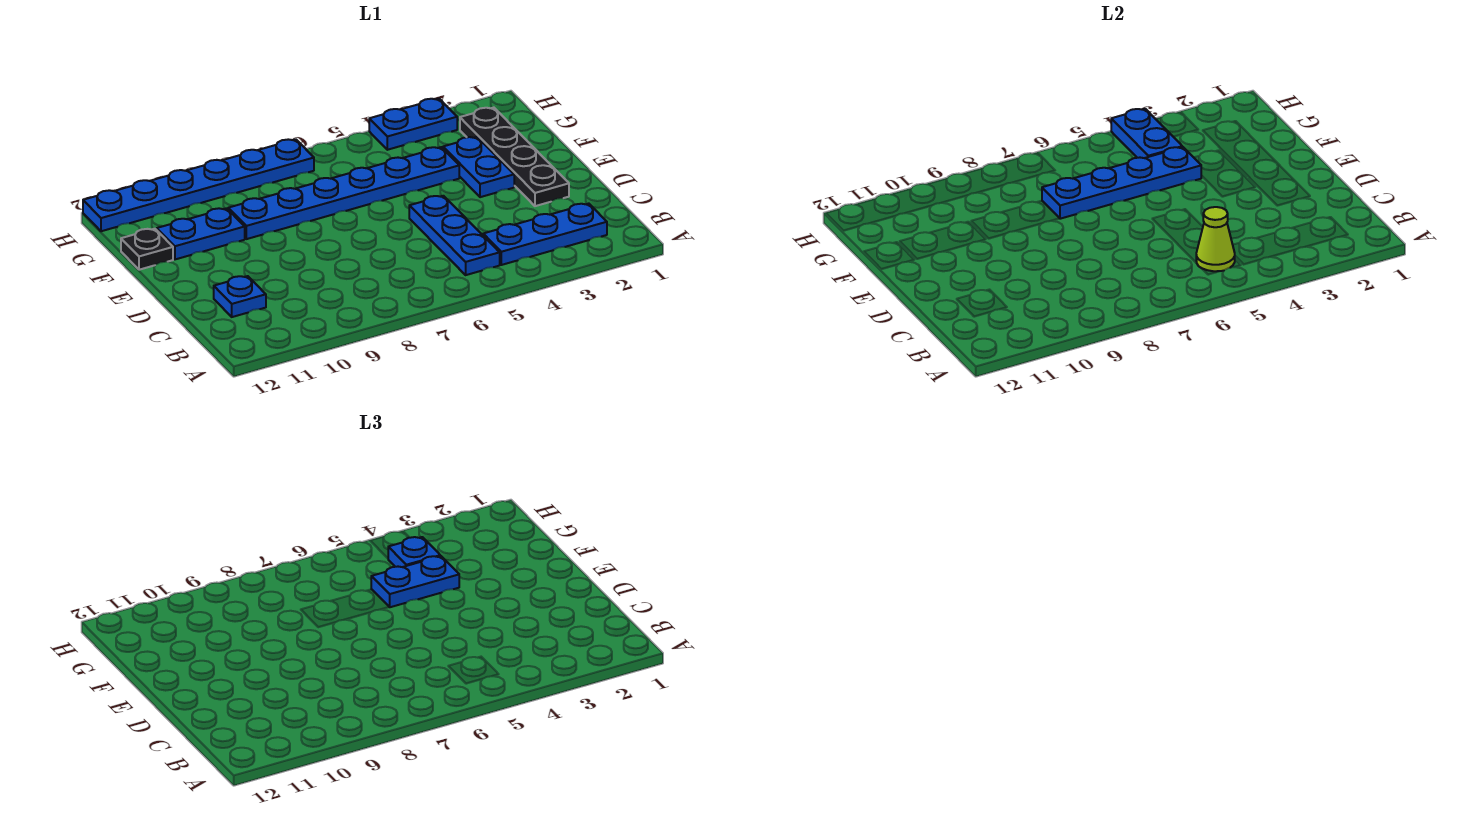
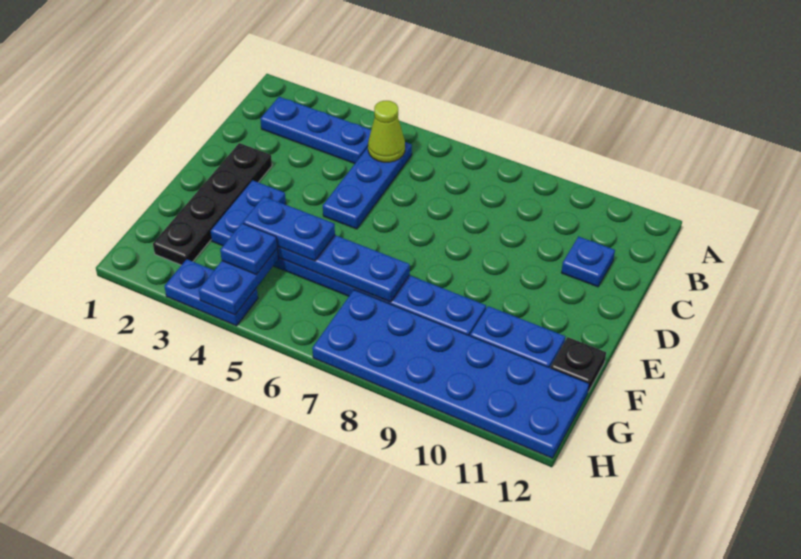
blue plate H7:H12 level 1 -> blue plate G7:H12 level 1

